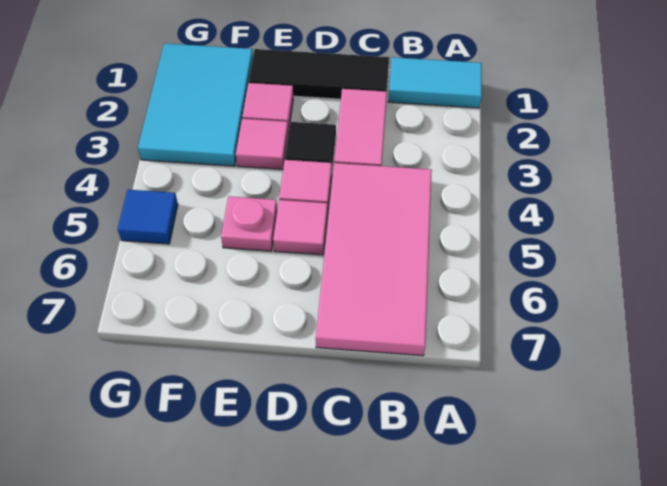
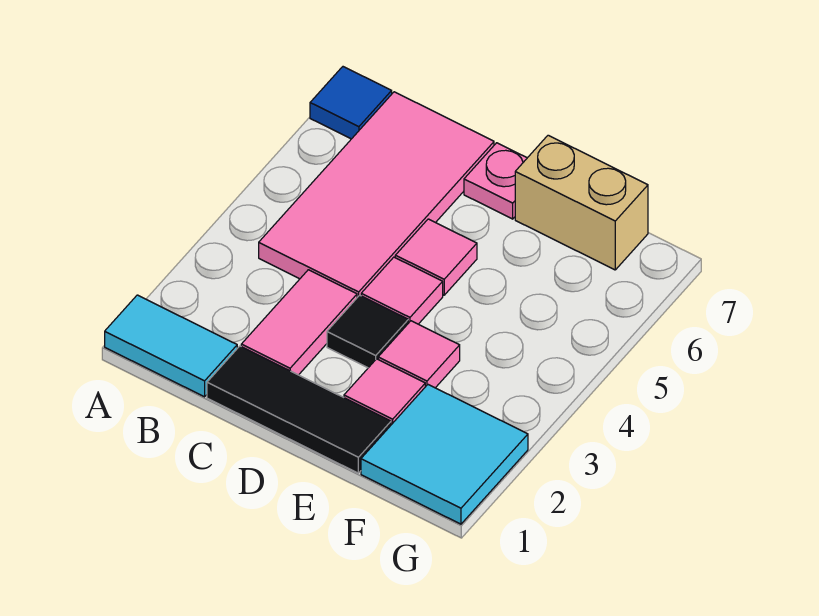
pink plate E5 level 1 -> pink plate D7 level 1
none -> tan brick E7:F7 level 1
cyan tile F1:G3 level 1 -> cyan tile F1:G2 level 1
blue tile G5 level 1 -> blue tile A7 level 1

